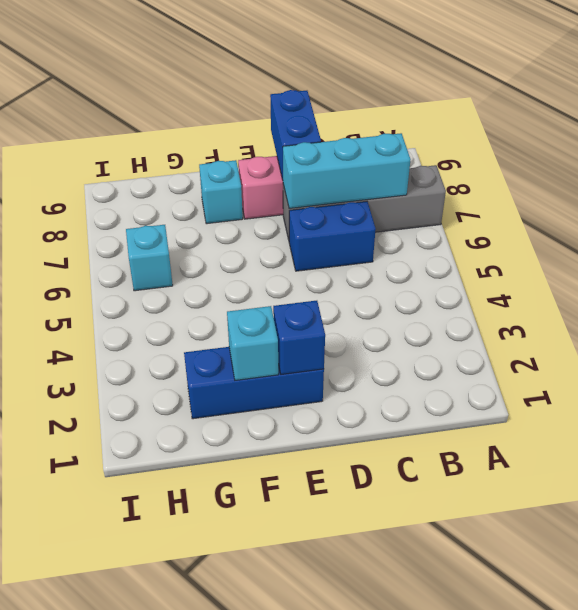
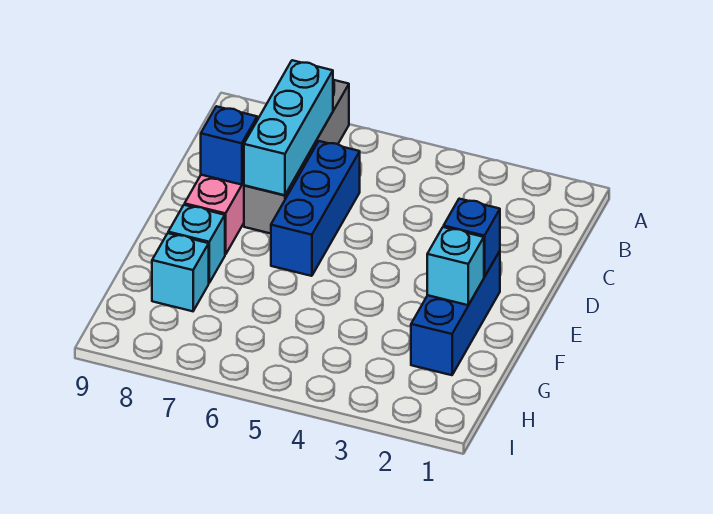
blue brick C6:D6 level 1 -> blue brick C6:E6 level 1
blue brick D8:D9 level 2 -> blue brick D8 level 2
cyan brick H6 level 1 -> cyan brick G8 level 1

